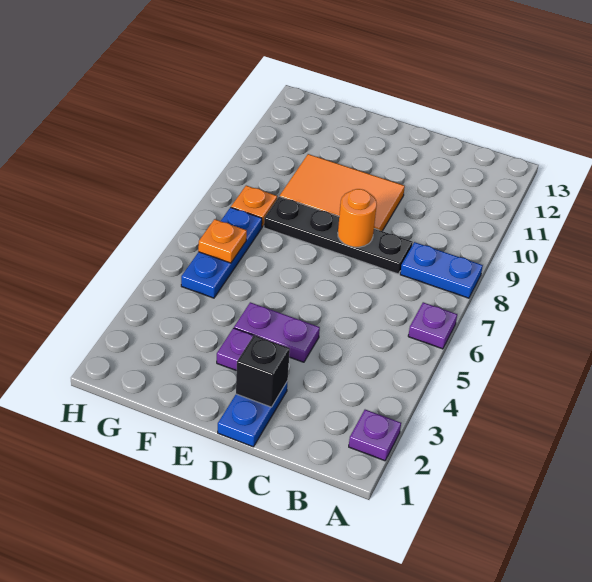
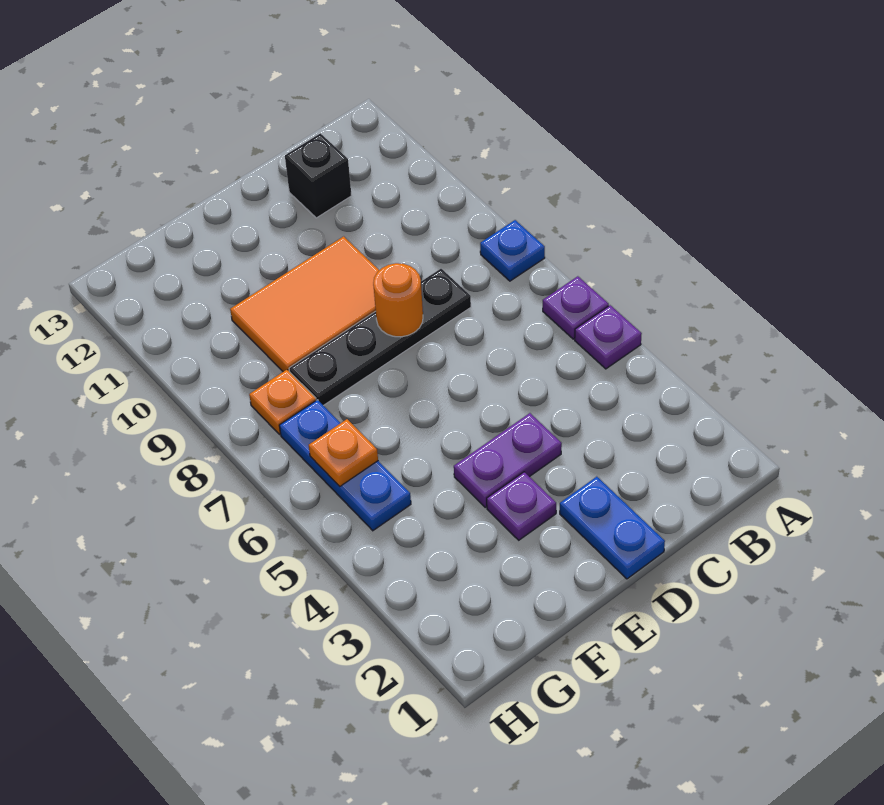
purple plate A2 level 1 -> purple plate A5 level 1
blue plate A8:B8 level 1 -> blue plate A8 level 1
black brick D2 level 2 -> black brick C12 level 1

